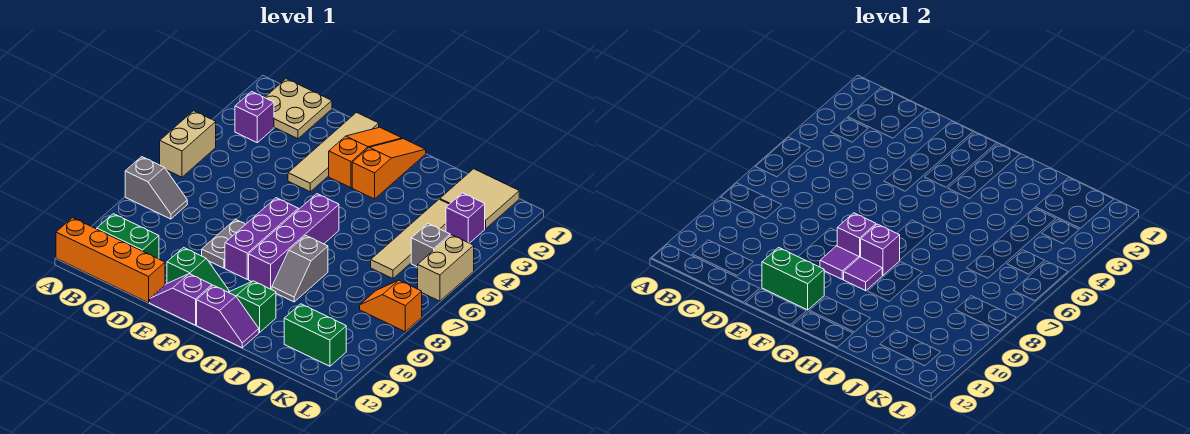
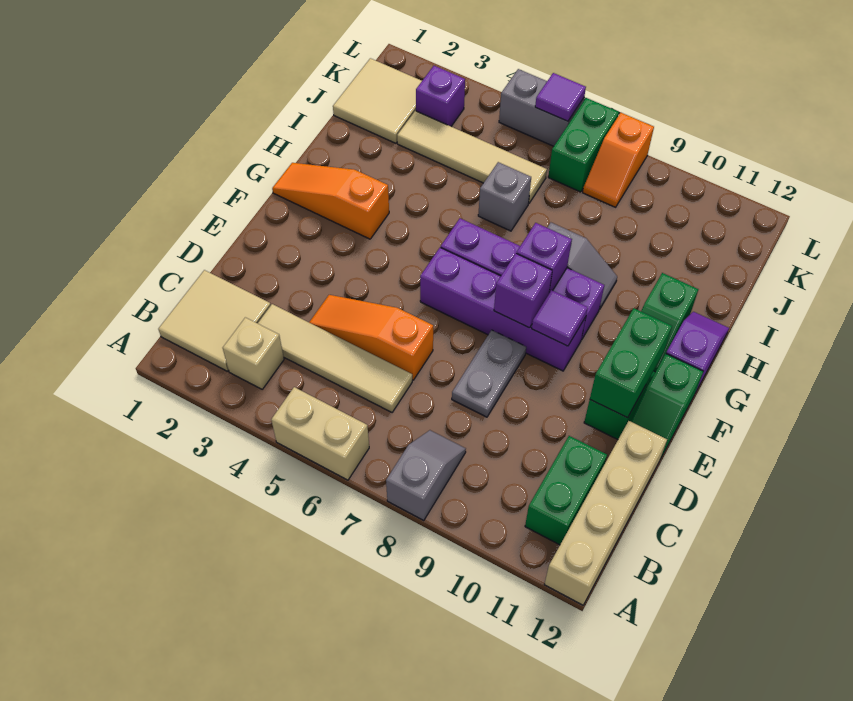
orange brick A12:D12 level 1 -> tan brick A12:D12 level 1
tan plate B1:C2 level 1 -> tan tile B1:C2 level 1
purple brick B3 level 1 -> tan brick B3 level 1
tan tile E1:E4 level 1 -> tan tile C3:C6 level 1
grey plate E8:E9 level 1 -> grey plate D8:E8 level 1
purple slope E12:F12 level 1 top F -> green slope E12:F12 level 1 top F
orange slope F1:F3 level 1 top 3 -> orange slope D4:D6 level 1 top 6
purple brick F7:F9 level 1 -> purple brick F6:F9 level 1
purple tile G9 level 2 -> purple tile L6 level 2
green brick J11:K11 level 1 -> green brick K7:L7 level 1
grey brick K5 level 1 -> grey brick I6 level 1
tan brick L5:L6 level 1 -> grey brick L5:L6 level 1

